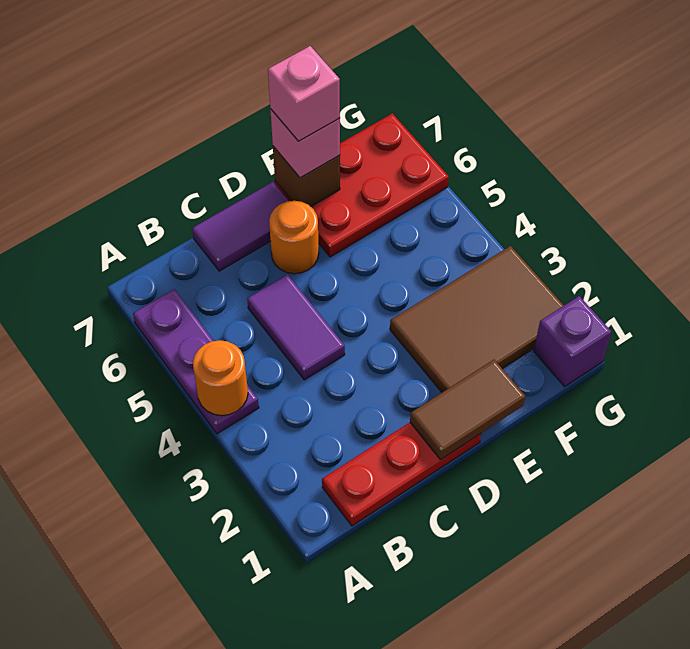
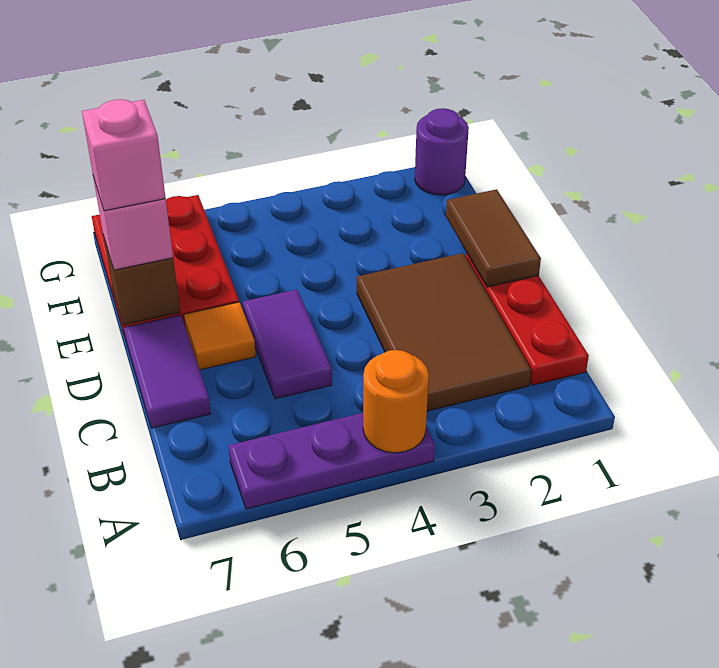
purple tile C4:C5 level 1 -> purple tile C5:D5 level 1
orange round brick D6 level 1 -> orange tile D6 level 1
brown tile E2:G3 level 1 -> brown tile B2:D3 level 1
purple brick G1 level 1 -> purple round brick G1 level 1

